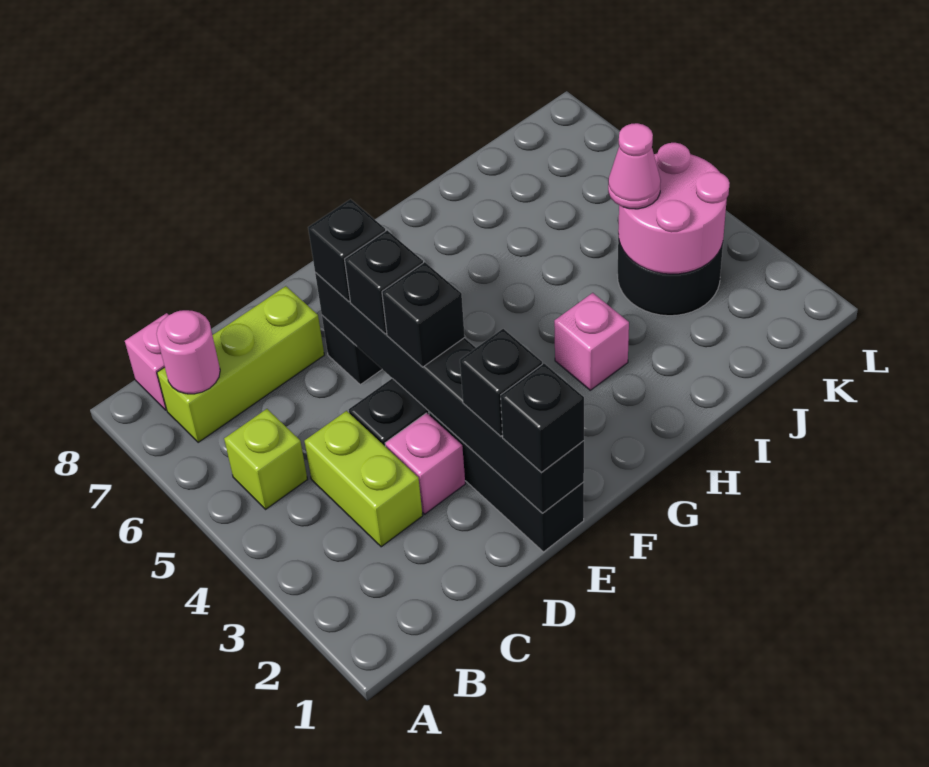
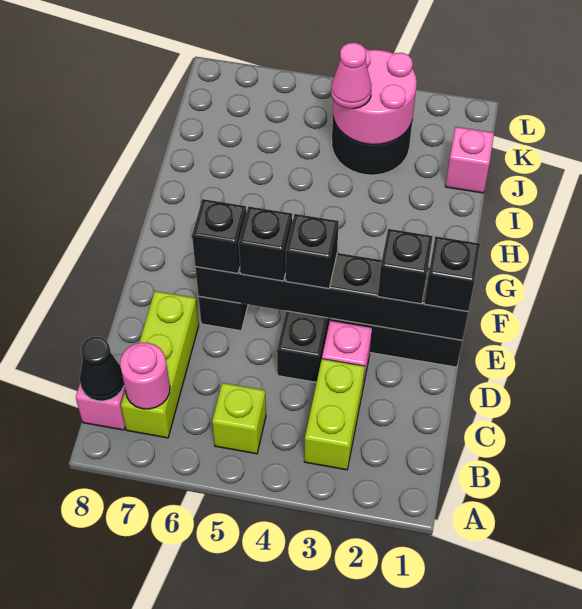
none -> black cone B8 level 2
lime brick C3:C4 level 1 -> lime brick B3:C3 level 1
pink brick H3 level 1 -> pink brick J1 level 1

